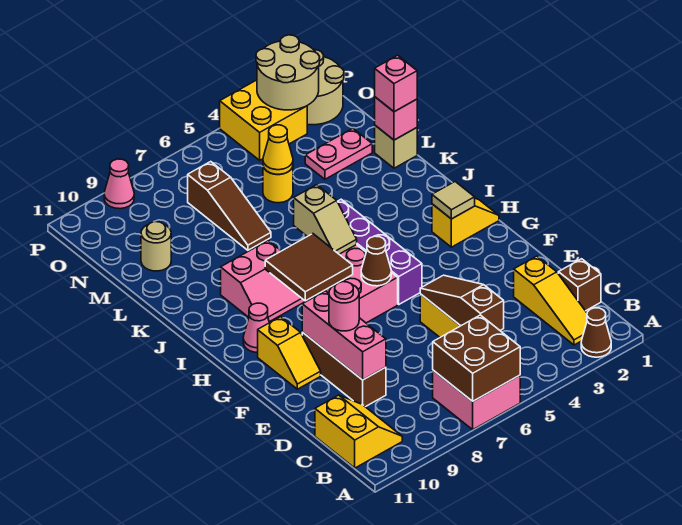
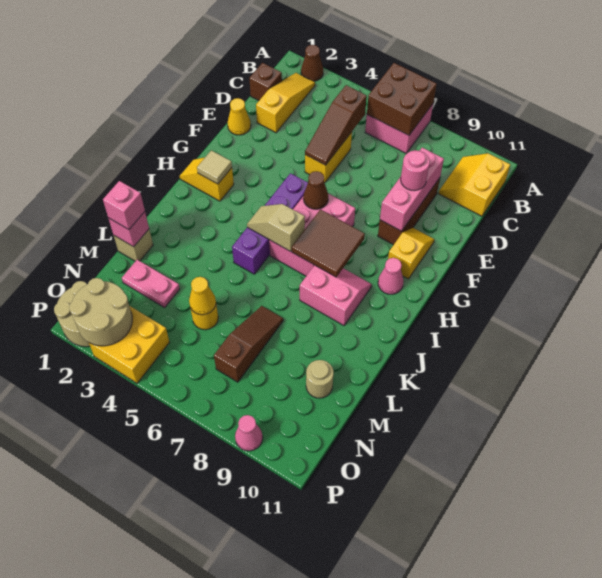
none -> yellow cone E1 level 1
tan slope I6:J6 level 2 top J -> tan slope I5:I6 level 2 top 6

